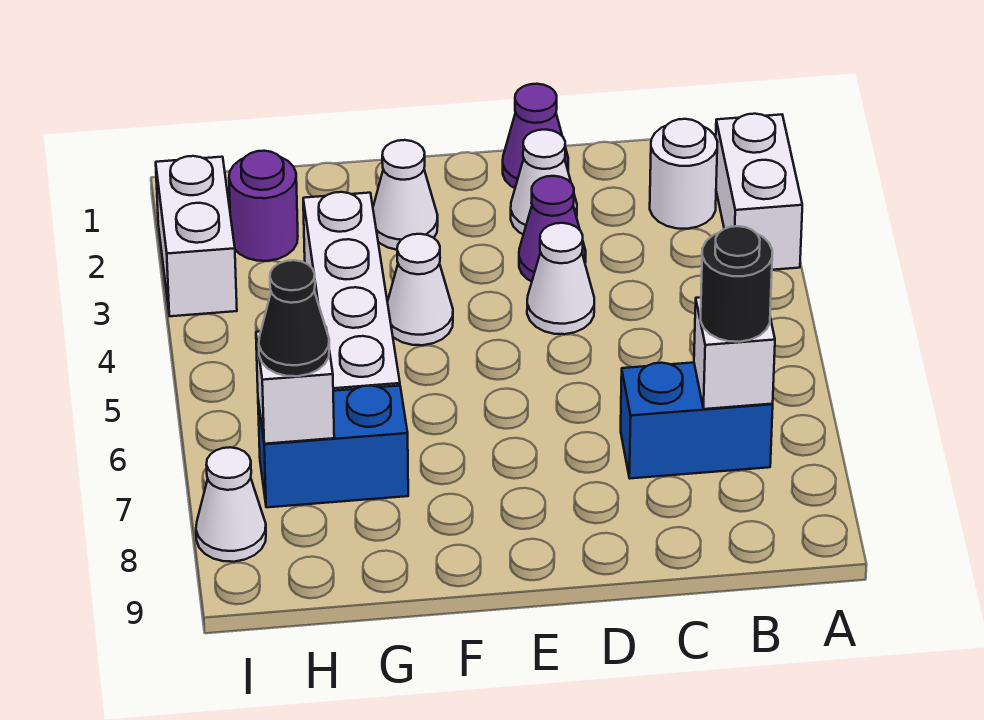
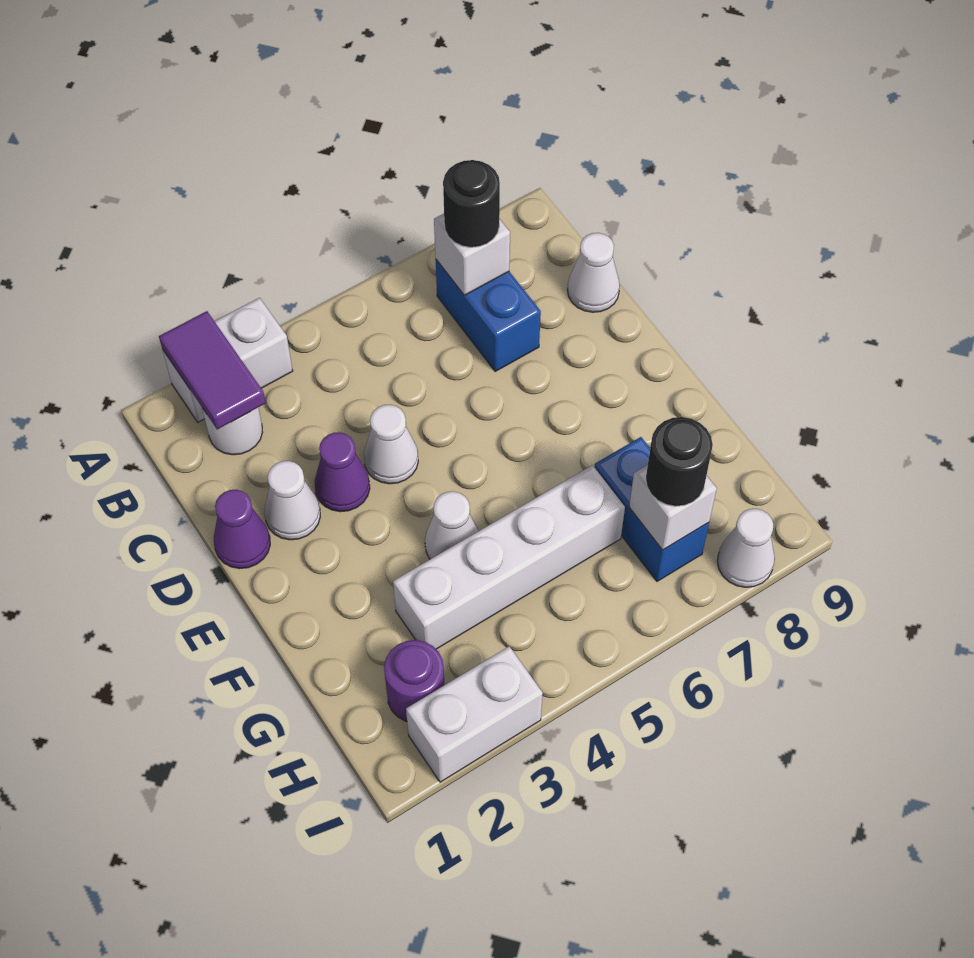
none -> purple tile A2:B2 level 2
white cone F2 level 1 -> white cone C9 level 1
black cone H7 level 3 -> black round brick H7 level 3

